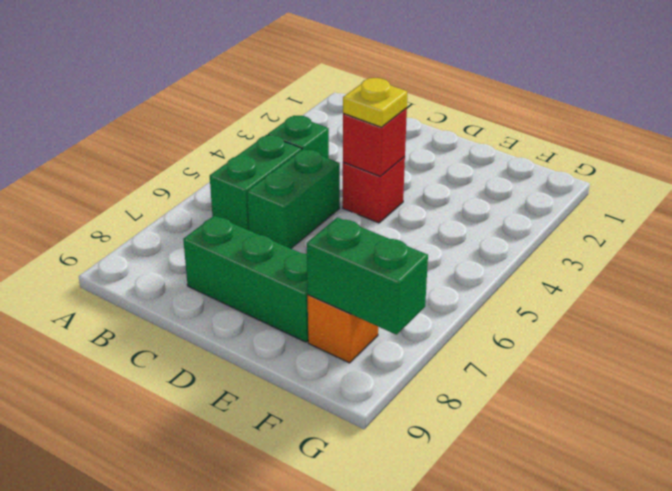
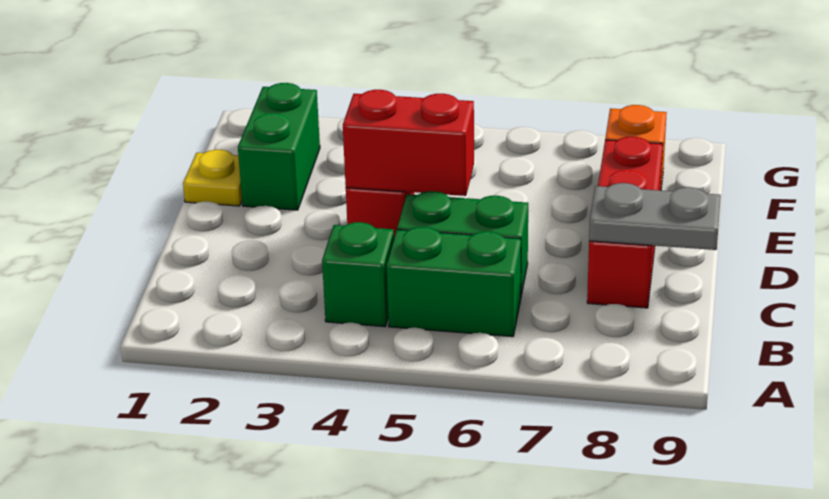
green brick C8:E8 level 1 -> red brick C8:E8 level 1
none -> grey plate C8:C9 level 2
red brick D4 level 2 -> red brick D4:D5 level 2
yellow plate D4 level 3 -> yellow plate E1 level 1
green brick F8:G8 level 2 -> green brick E2:F2 level 1

